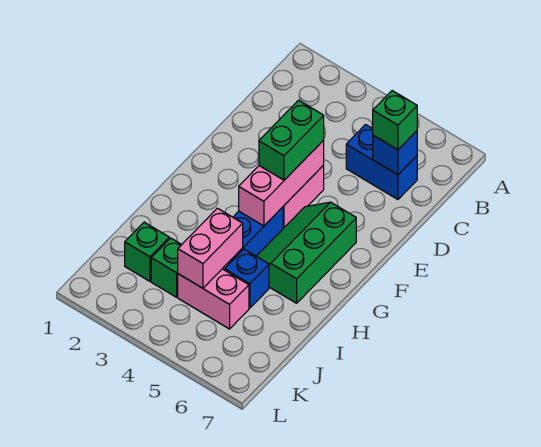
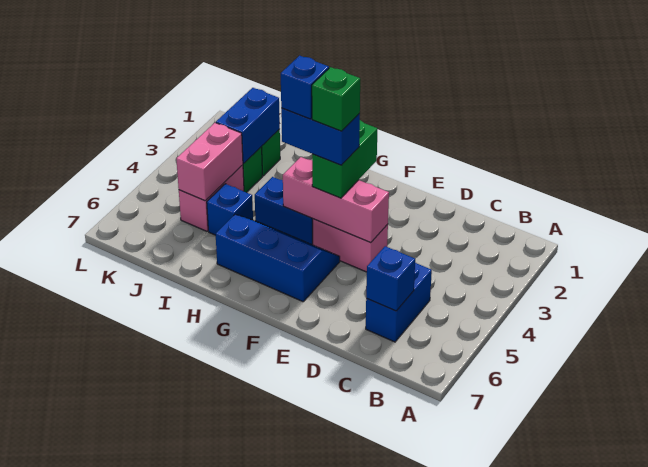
green brick C6 level 3 -> green brick F4 level 5
green brick E4:F4 level 3 -> green brick F3:F4 level 3
none -> blue brick F4:G4 level 4
green slope F5:H6 level 1 top 6 -> blue slope F5:H6 level 1 top 6
none -> blue brick G4 level 5
pink brick I4:J4 level 2 -> pink brick J4:J5 level 2
none -> blue brick J2:J3 level 2

